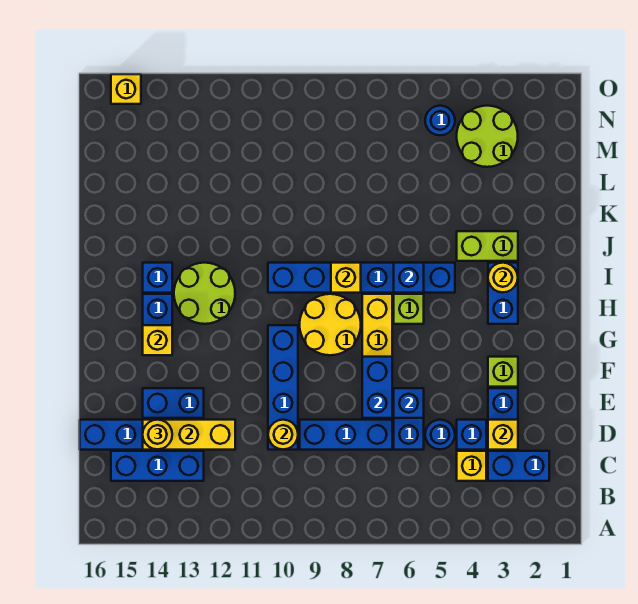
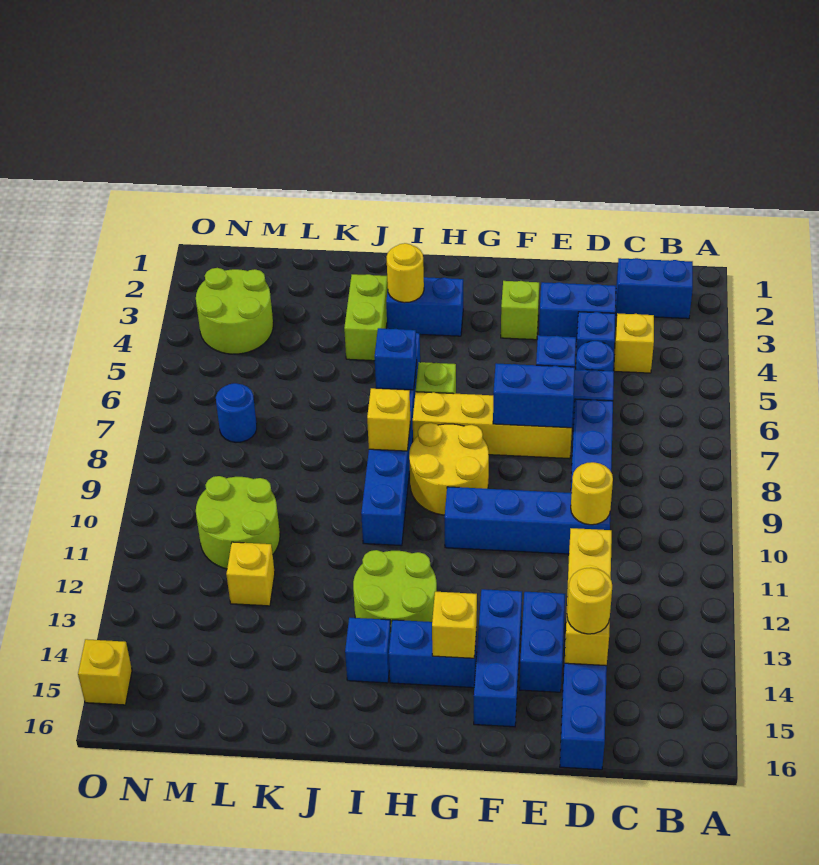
blue brick C2:C3 level 1 -> blue brick B2:C2 level 1
blue brick C13:C15 level 1 -> blue brick F13:F15 level 1
yellow brick D3 level 2 -> yellow brick L12 level 1
none -> lime round brick L10:M11 level 1
blue round brick N5 level 1 -> blue round brick M7 level 1

